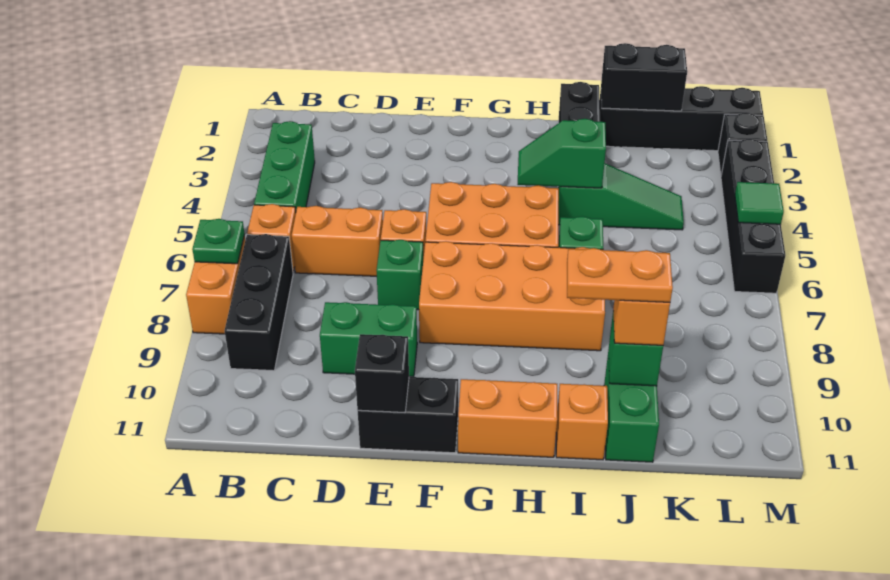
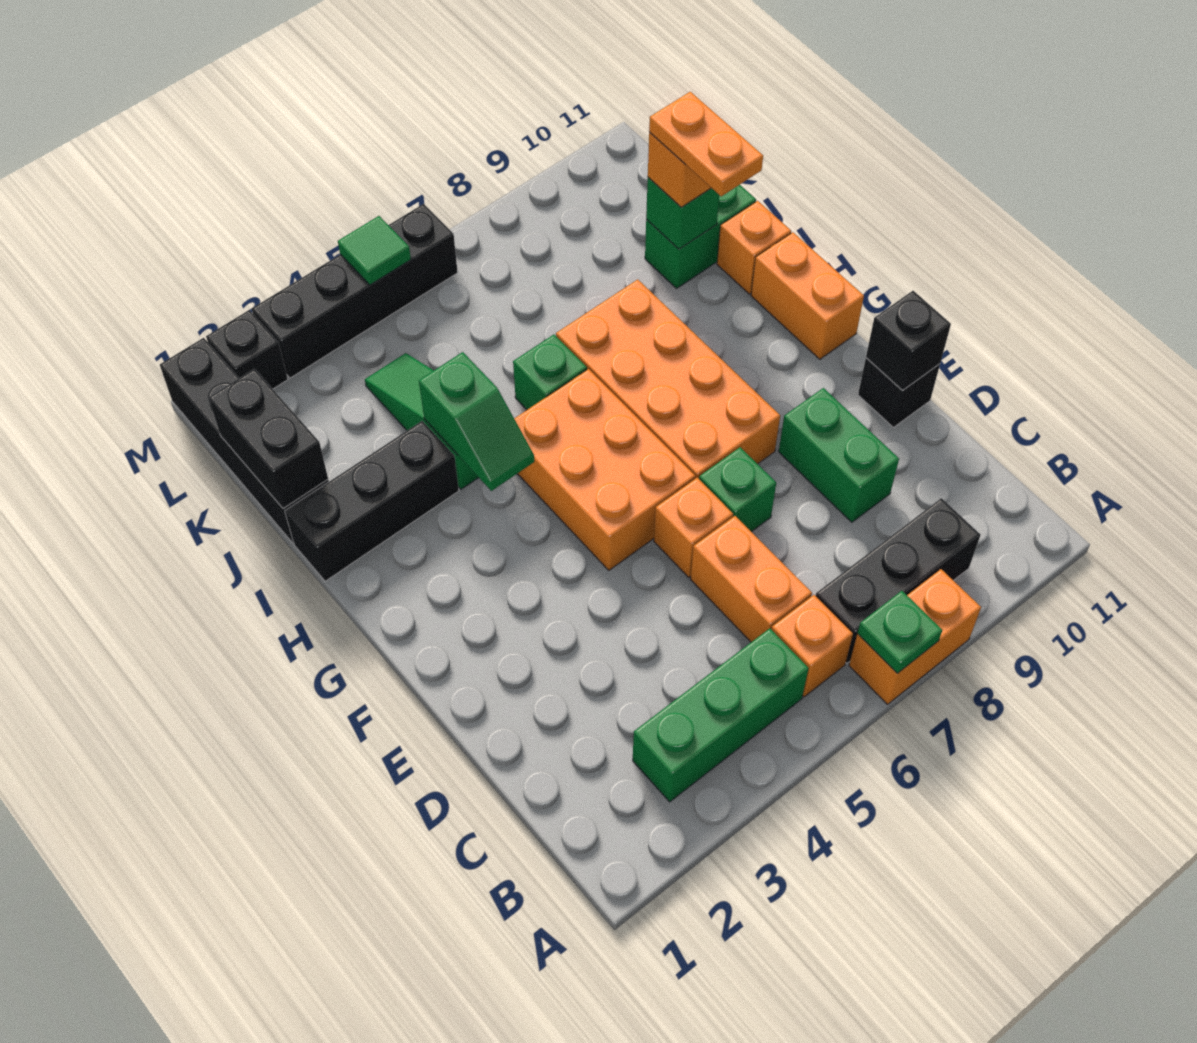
black brick E11:F11 level 1 -> black brick E11 level 1

